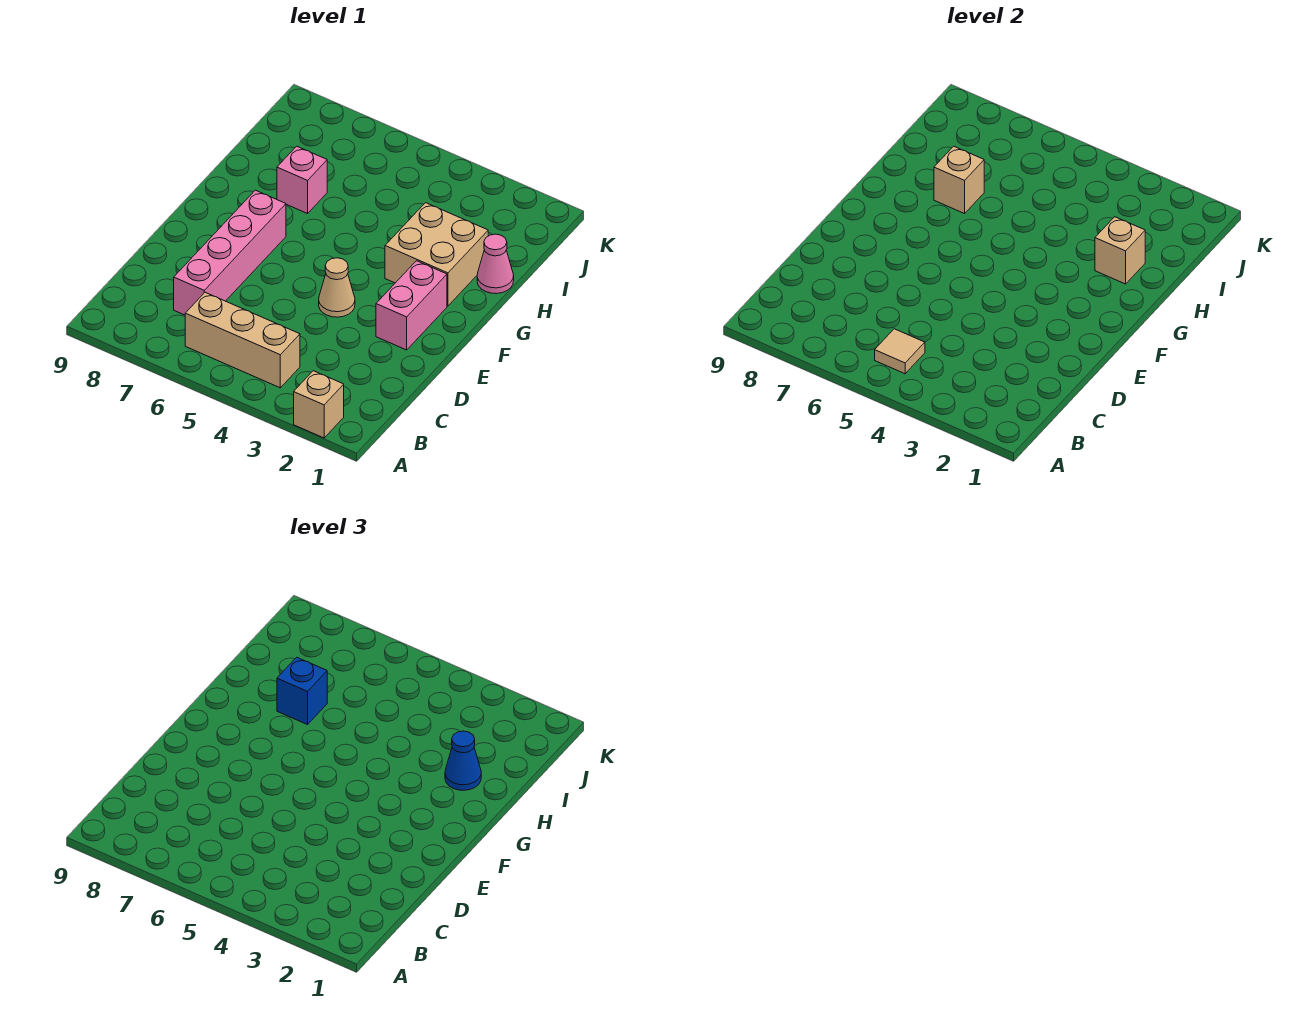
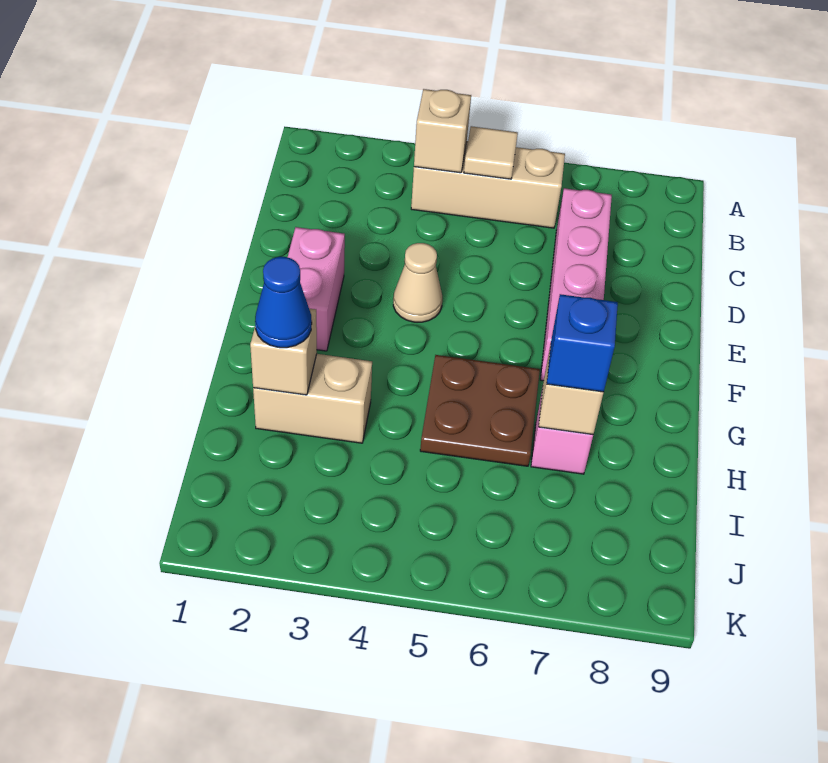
tan brick A2 level 1 -> tan brick B4 level 2
tan brick G2:H3 level 1 -> tan brick H2:H3 level 1
none -> brown plate G5:H6 level 1
pink cone H1 level 1 -> none

